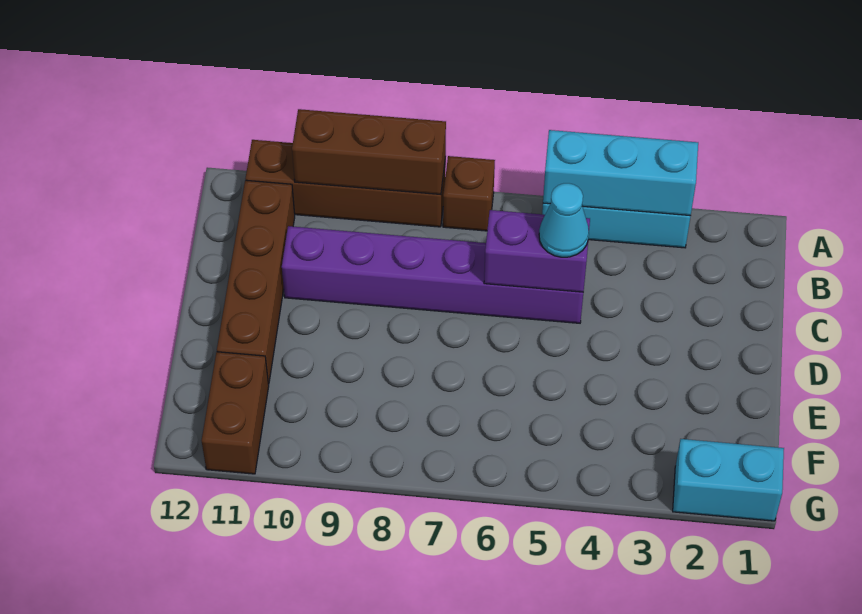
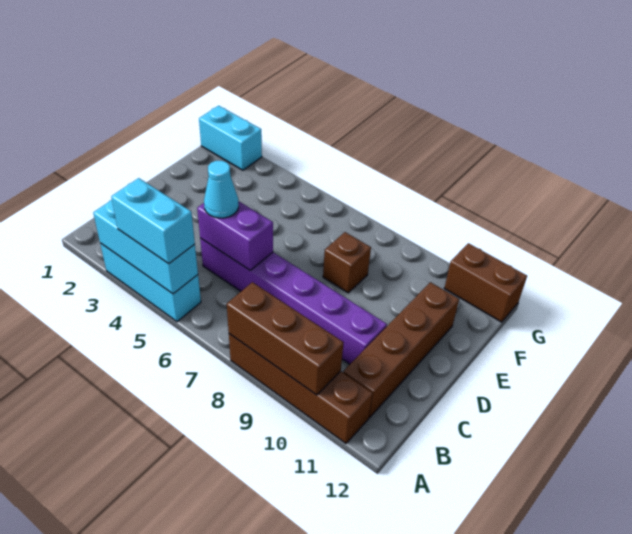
none -> cyan brick A4:A5 level 3
brown brick A7 level 1 -> brown brick E8 level 1
brown brick F11:G11 level 1 -> brown brick G11:G12 level 1

